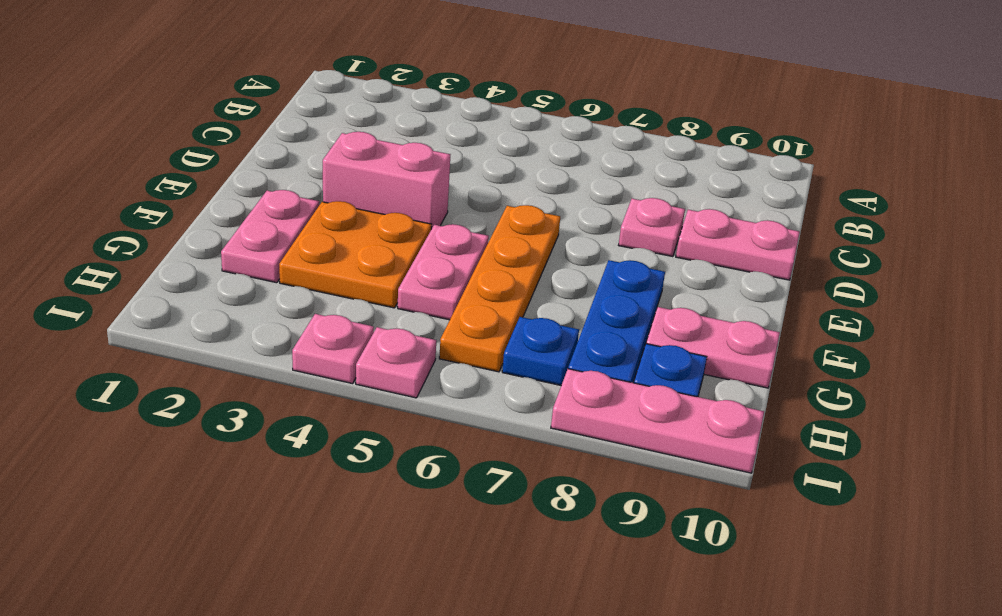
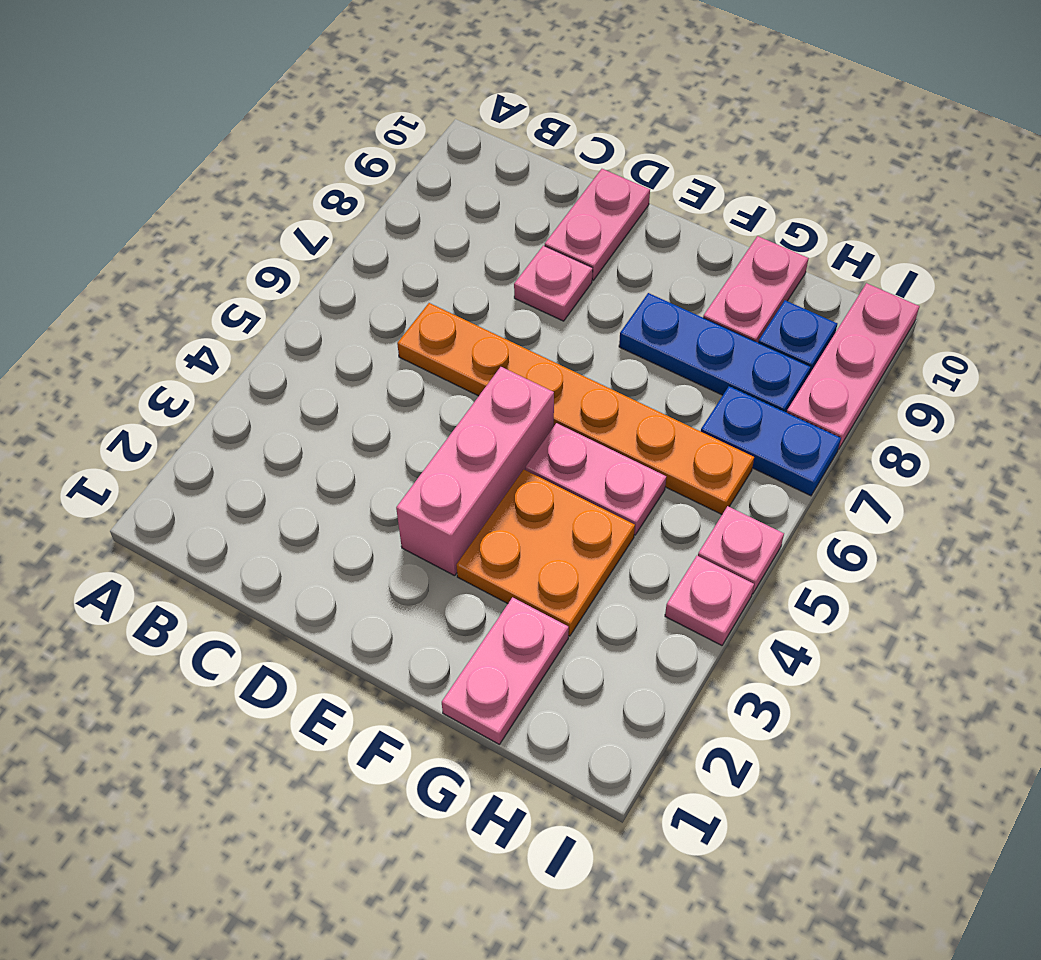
pink brick E3:E4 level 1 -> pink brick E3:E5 level 1
orange plate E6:H6 level 1 -> orange plate C6:H6 level 1
pink plate F2:G2 level 1 -> pink plate G1:G2 level 1
blue plate H7 level 1 -> blue plate H7:I7 level 1

